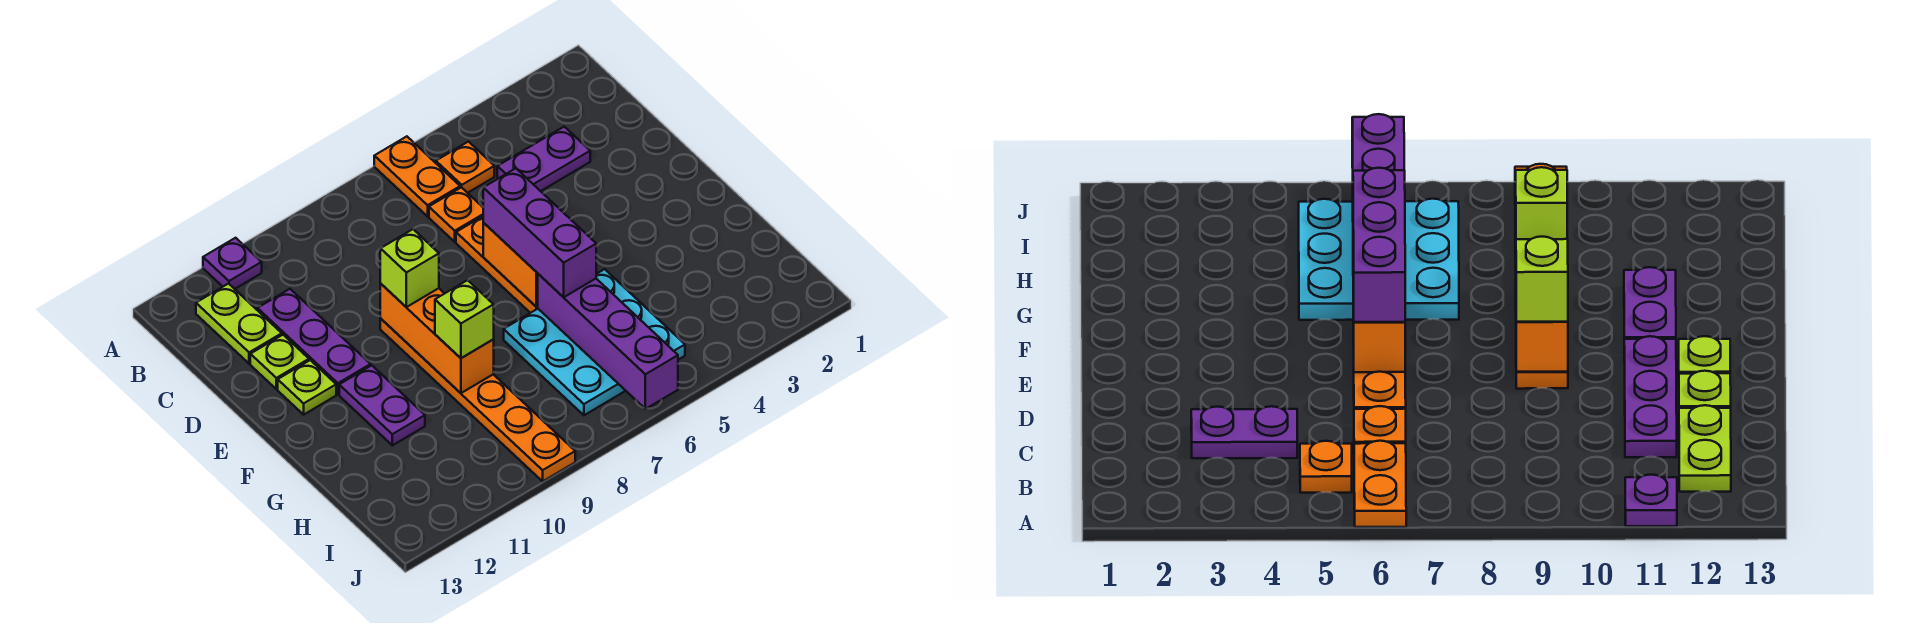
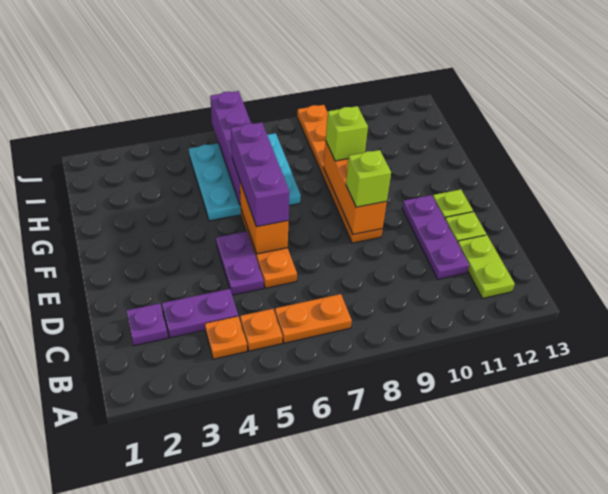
orange plate A6:B6 level 1 -> orange plate B6:B7 level 1
purple plate A11 level 1 -> purple plate C2 level 1
orange plate C6 level 1 -> orange plate B4 level 1
purple plate F11:G11 level 1 -> purple plate D5:E5 level 1

